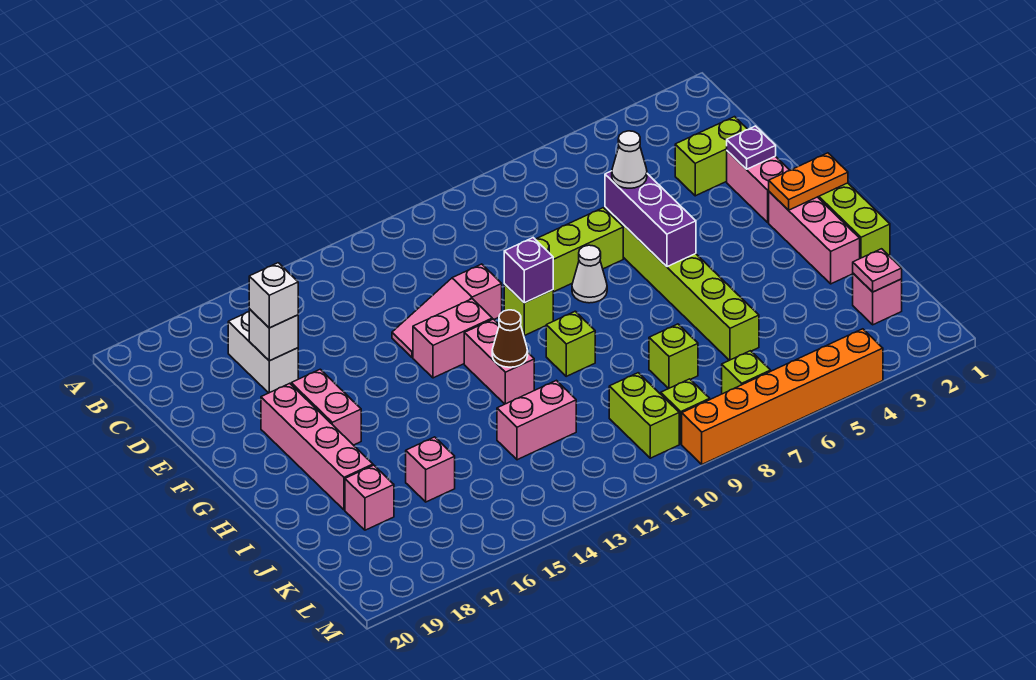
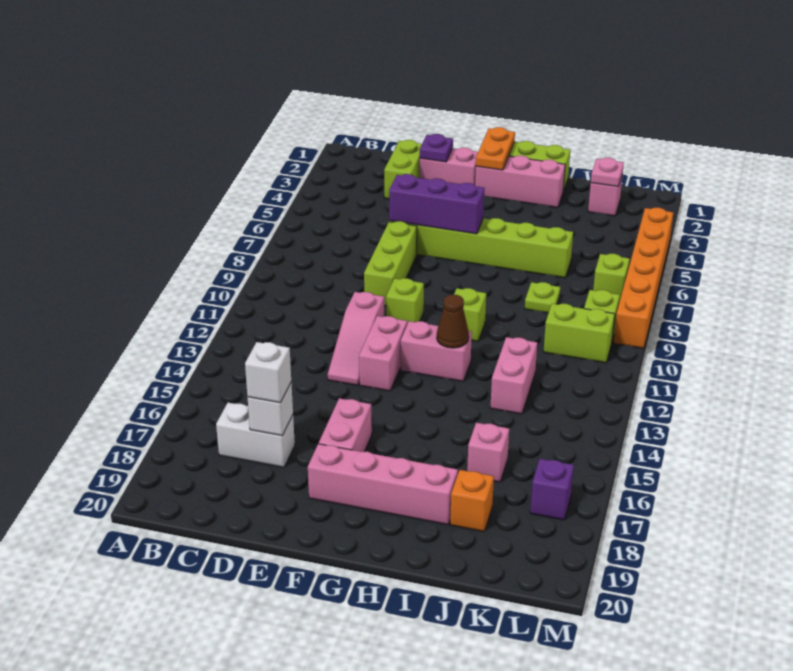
white cone E6 level 3 -> none
white cone F8 level 1 -> none
purple brick F10 level 2 -> purple brick L17 level 1
pink brick F17:G17 level 1 -> pink brick F16:F17 level 1
lime brick J8 level 1 -> lime plate J8 level 1
pink brick J18 level 1 -> orange brick J18 level 1

